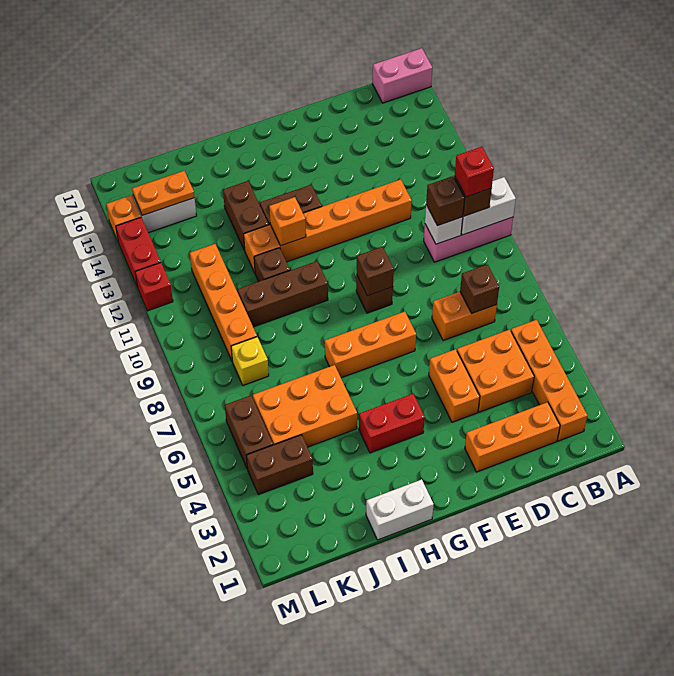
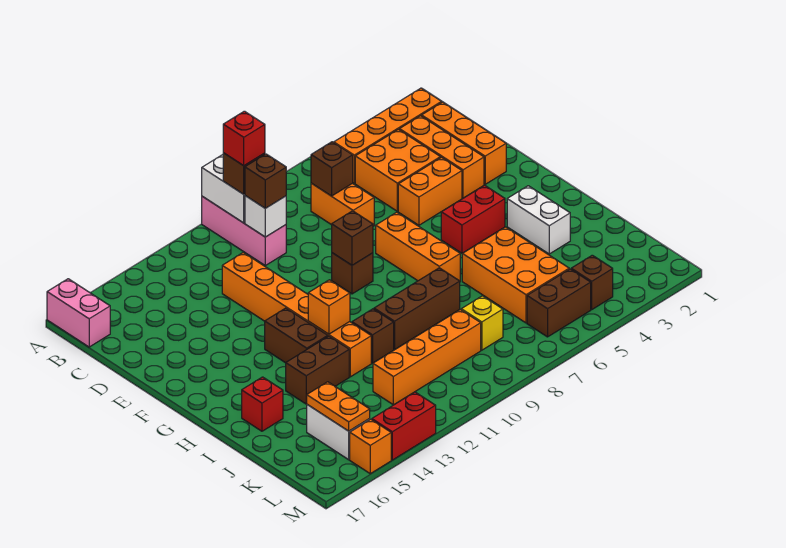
none -> orange brick C3:E3 level 1
red brick G4:H4 level 1 -> red brick G4:G5 level 1
white brick H1:I1 level 1 -> white brick H3:I3 level 1
brown brick H10:J10 level 1 -> brown brick I8:I10 level 1
brown brick K4:L4 level 1 -> brown brick L4 level 1
red brick M12 level 1 -> red brick I16 level 1

